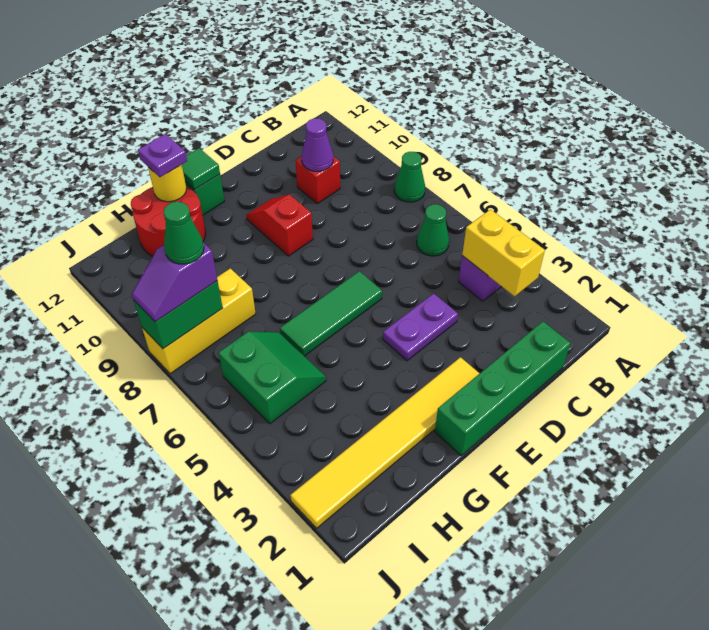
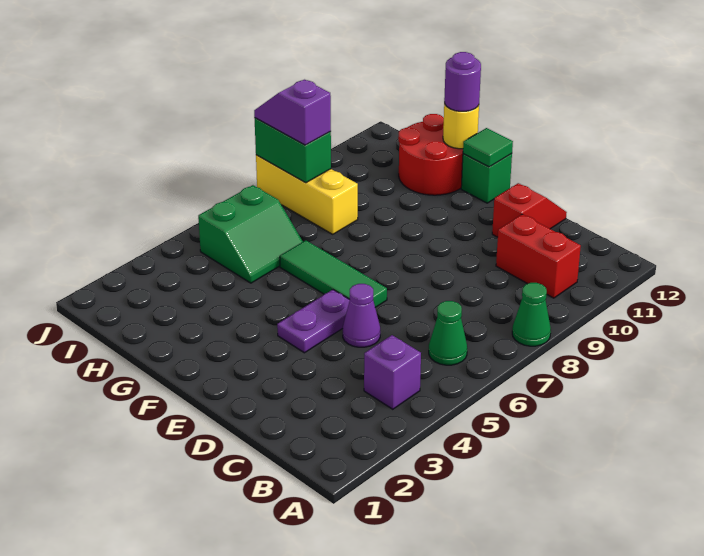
yellow brick B3:B4 level 2 -> none
green brick C1:F1 level 1 -> none
red brick C10 level 1 -> red brick B10:C10 level 1
purple cone C10 level 2 -> purple cone D5 level 1
purple plate D4:E4 level 1 -> purple plate E4:E5 level 1
yellow tile E2:J2 level 1 -> none
red slope E9:E10 level 1 top 9 -> red slope D11:D12 level 1 top 11
purple plate G12 level 3 -> purple round brick G12 level 3
green cone I8 level 4 -> none

